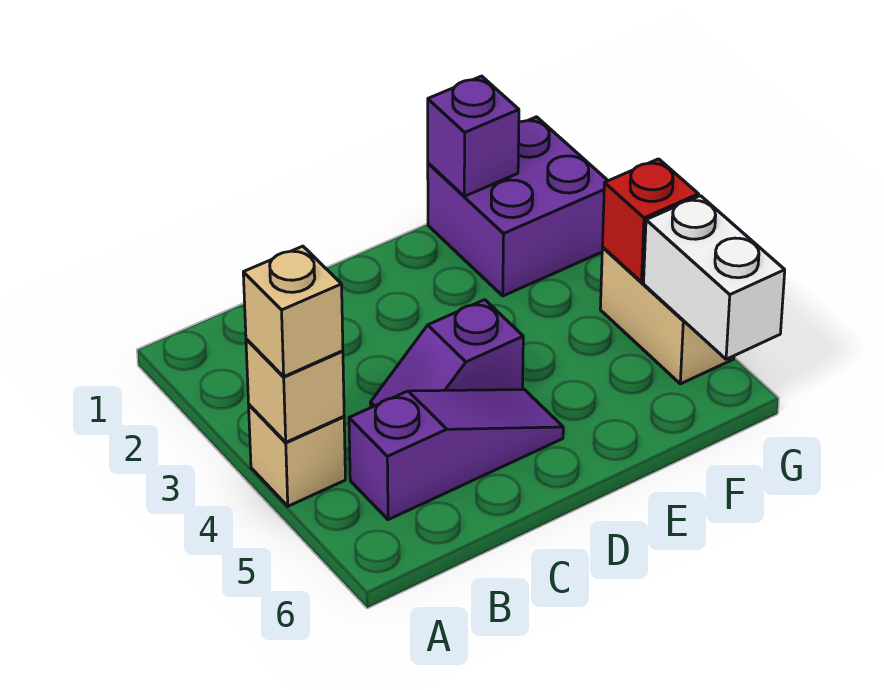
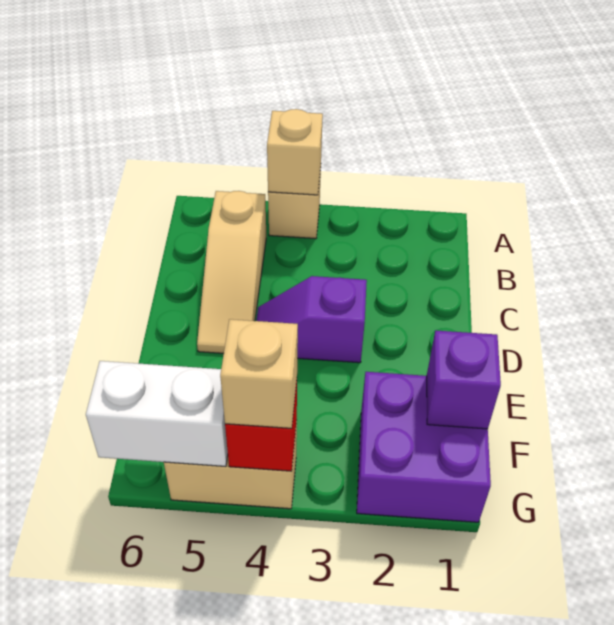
tan brick A4 level 3 -> tan brick G4 level 3
purple slope B5:D5 level 1 top B -> tan slope B5:D5 level 1 top B
purple slope C4:D4 level 1 top D -> purple slope D3:D4 level 1 top 3

